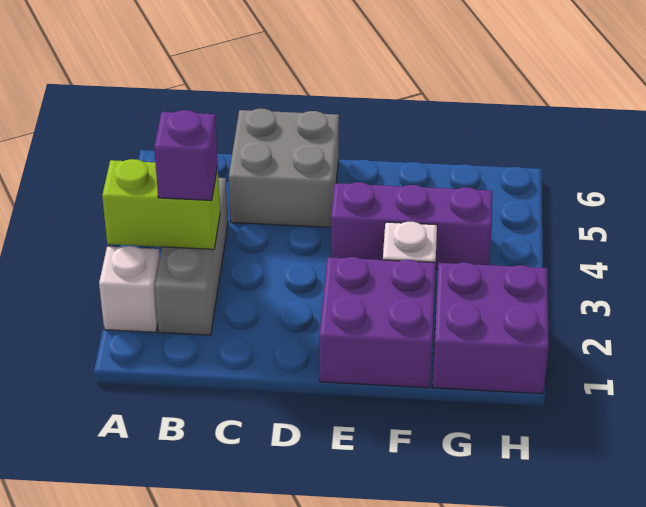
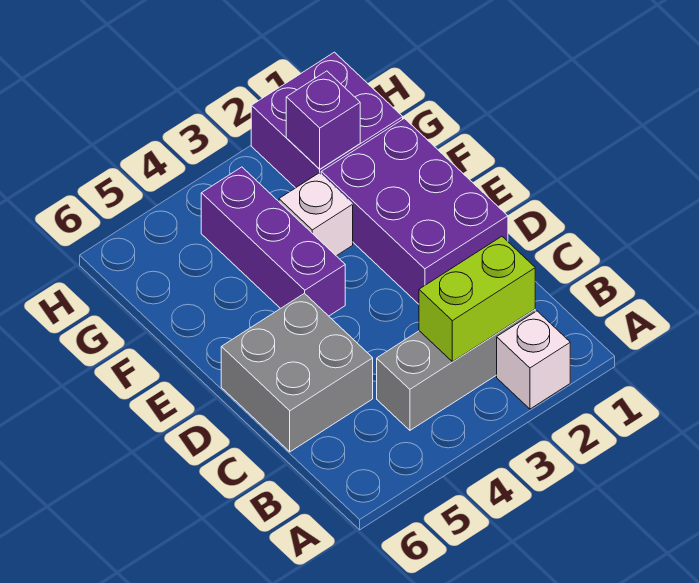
lime brick A3:B3 level 2 -> lime brick B2:B3 level 2
purple brick B3 level 3 -> purple brick G2 level 2
purple brick E1:F2 level 1 -> purple brick D1:F2 level 1

